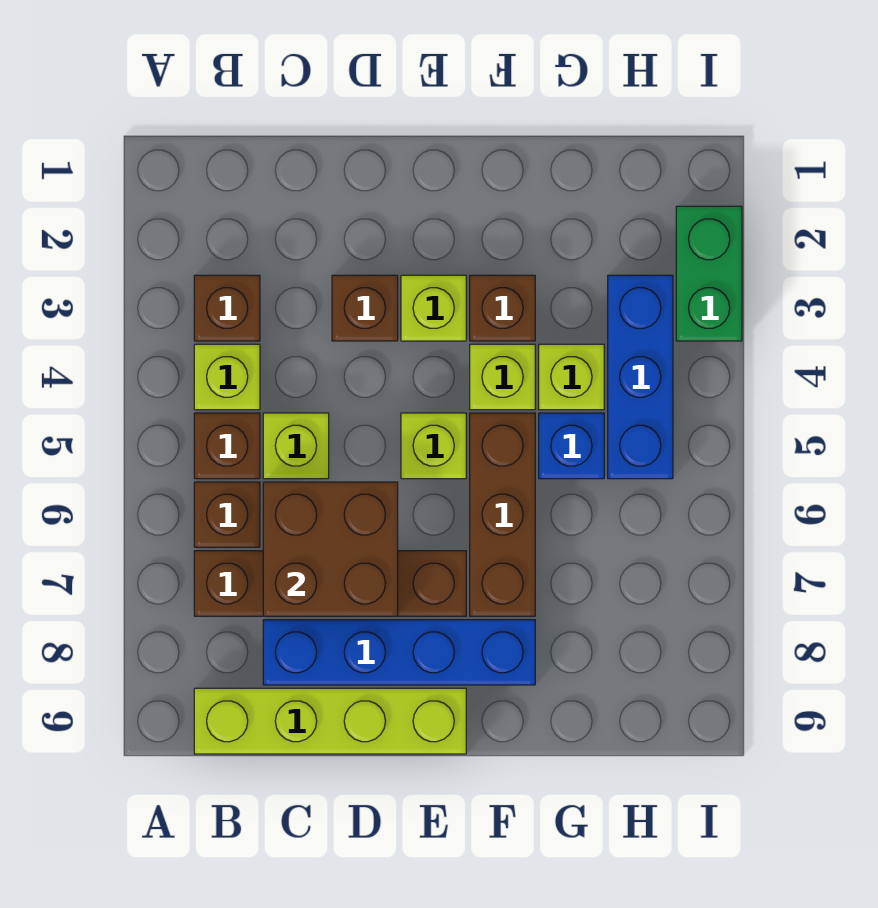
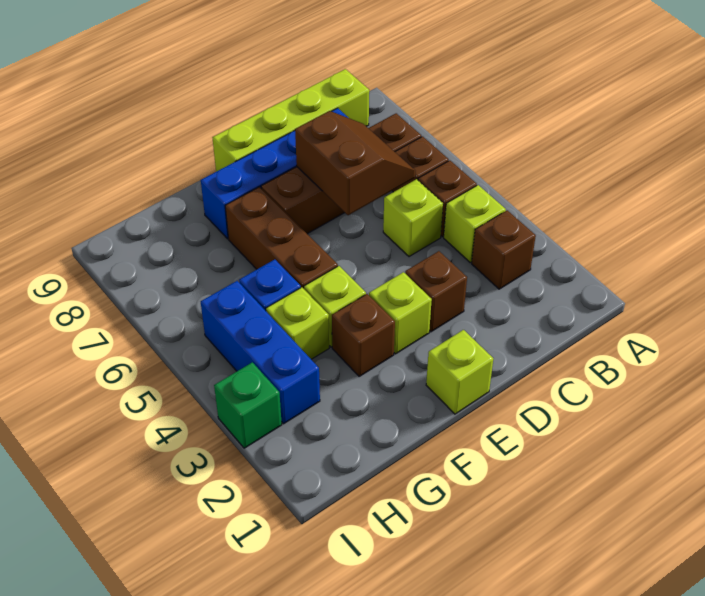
brown brick C6:D7 level 2 -> brown slope C6:D7 level 2 top D
lime brick E5 level 1 -> lime brick E1 level 1
green brick I2:I3 level 1 -> green brick I3 level 1

